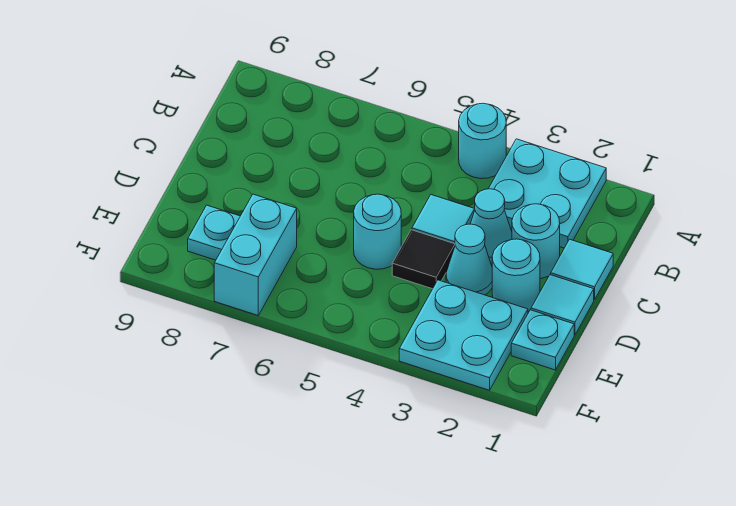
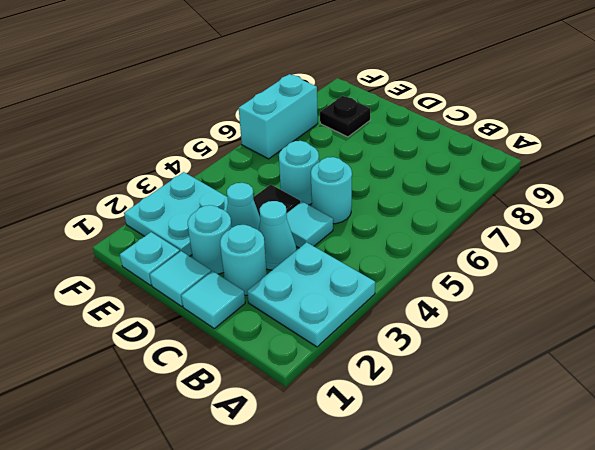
cyan round brick A4 level 1 -> cyan round brick C5 level 1
cyan brick E7:F7 level 1 -> cyan brick F6:F7 level 1
cyan plate E8 level 1 -> black plate E8 level 1

